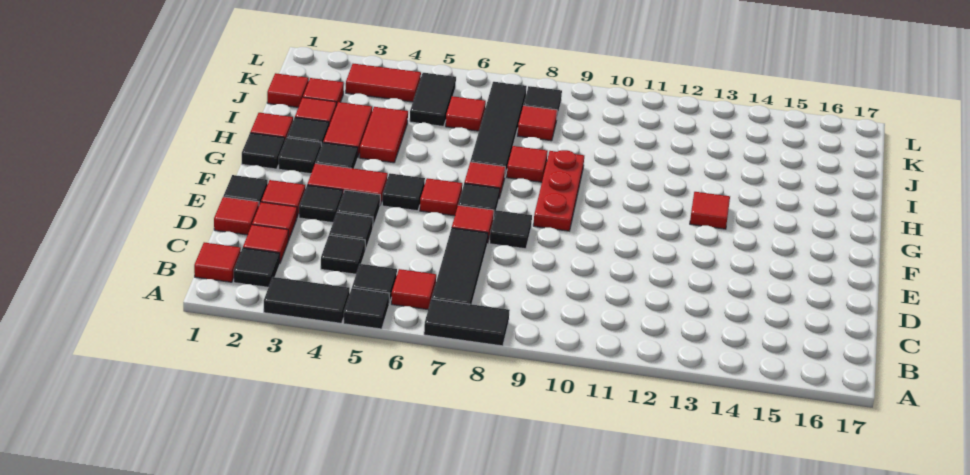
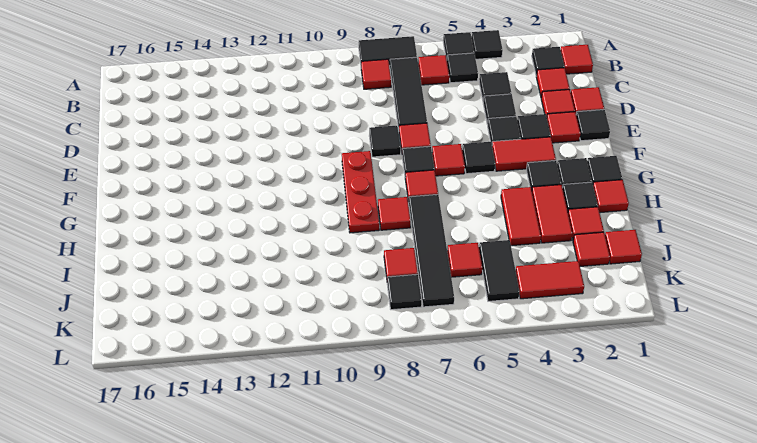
black tile A3:A4 level 1 -> black tile A4 level 1
red tile G13 level 1 -> red tile B8 level 1

